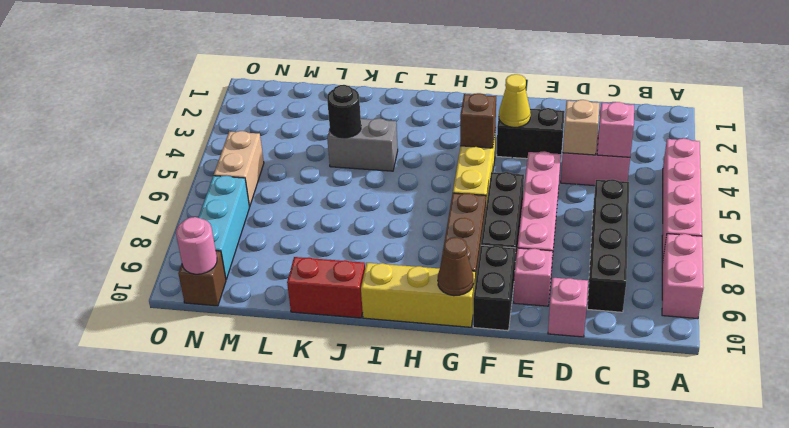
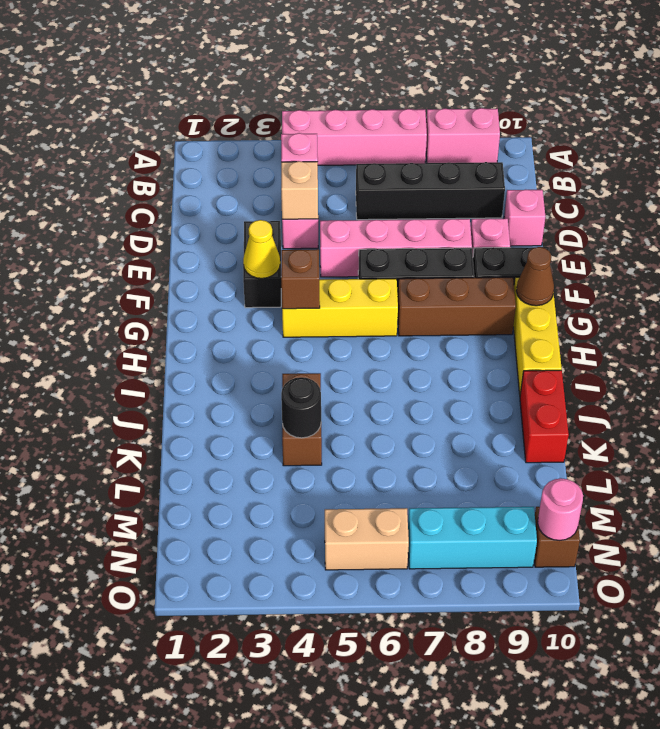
grey brick J4:K4 level 1 -> brown brick J4:K4 level 1

